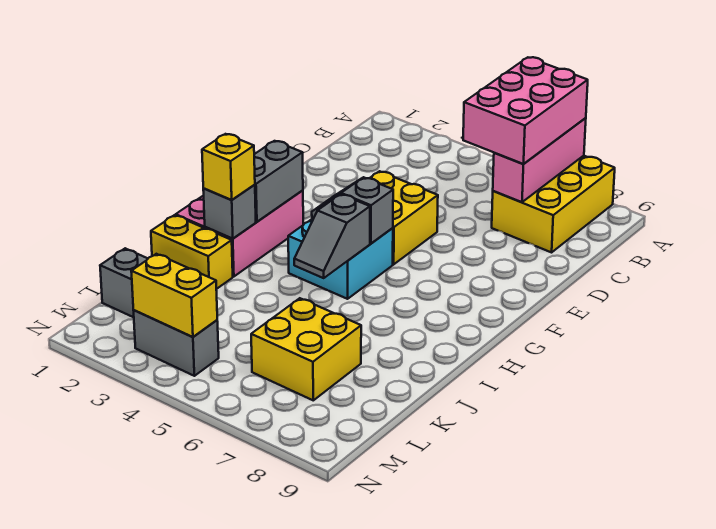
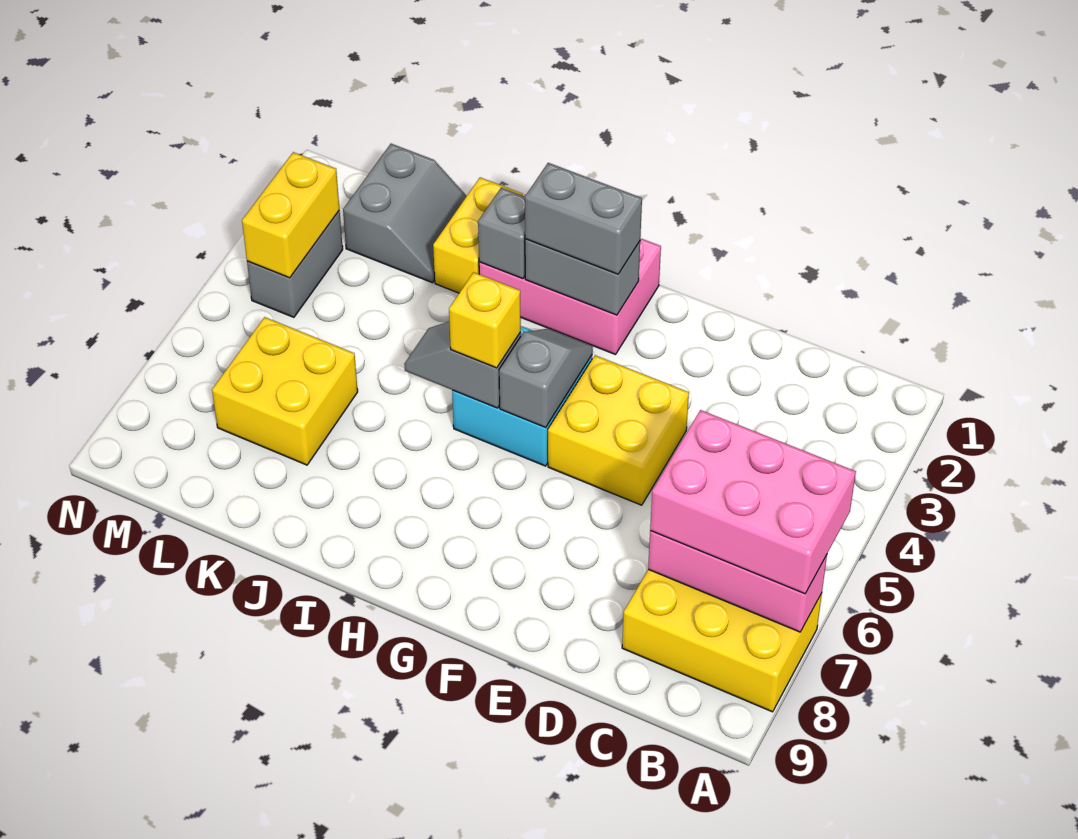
none -> grey brick G2:H2 level 3
yellow brick I2 level 3 -> yellow brick H5 level 3

